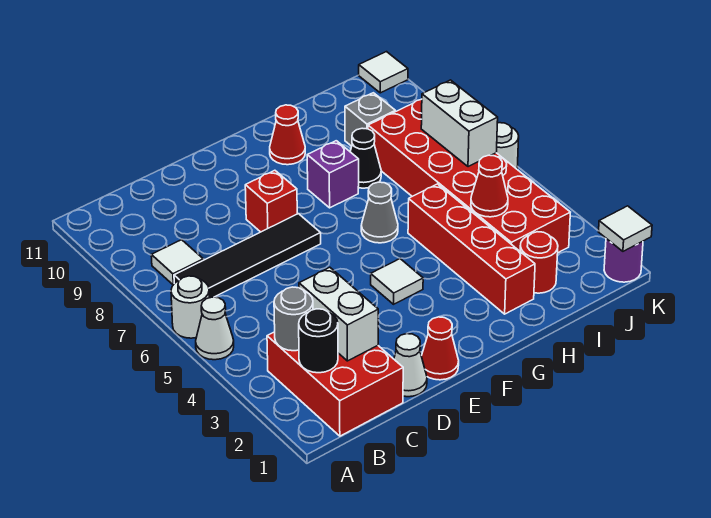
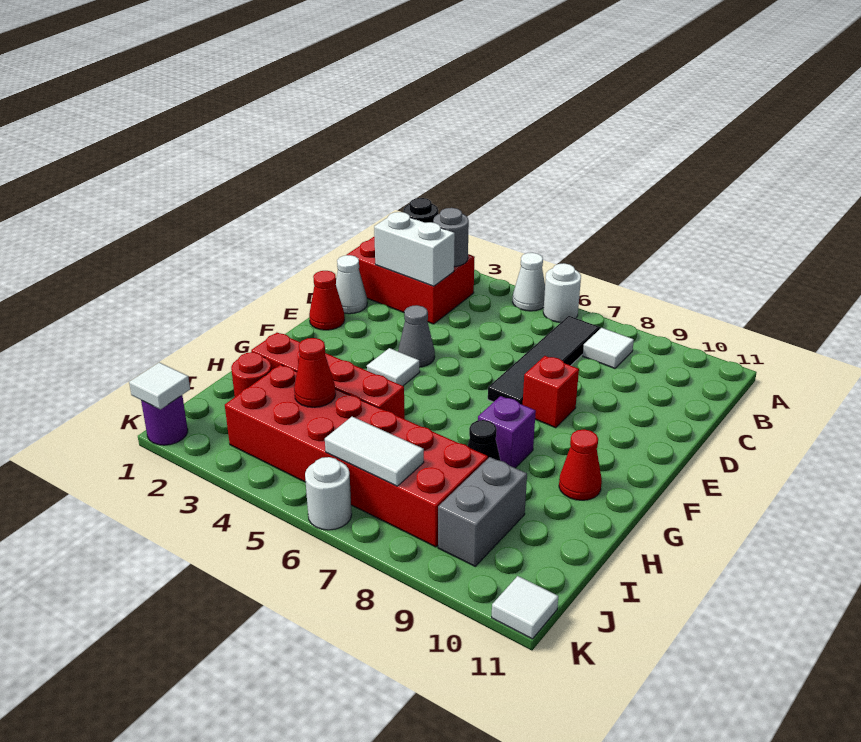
grey cone G6 level 1 -> grey cone E4 level 1
grey brick I9 level 1 -> grey brick I9:J9 level 1
white brick J6:J7 level 2 -> white tile J6:J7 level 2

